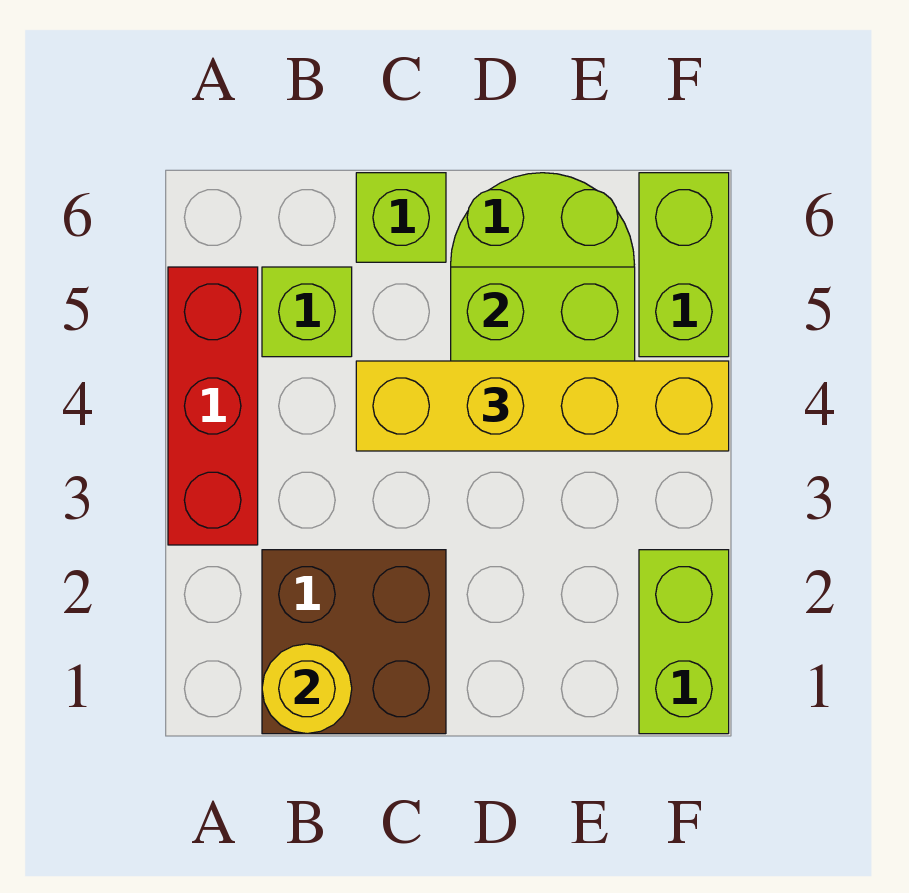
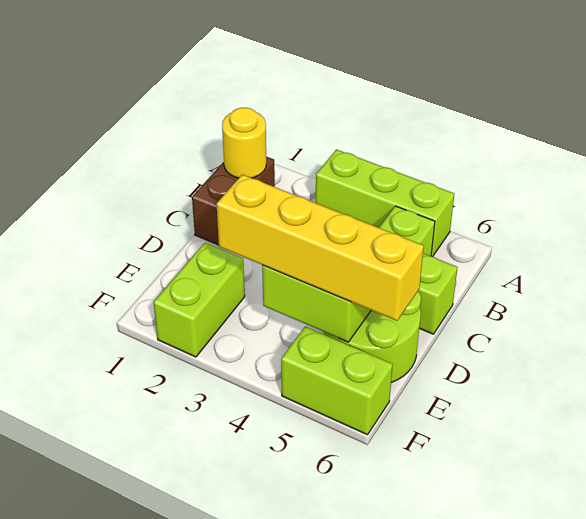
red brick A3:A5 level 1 -> lime brick A3:A5 level 1
brown brick B1:C2 level 1 -> brown brick B1:C1 level 1
yellow brick C4:F4 level 3 -> yellow brick E3:E6 level 3
lime brick F1:F2 level 1 -> lime brick E2:F2 level 1

